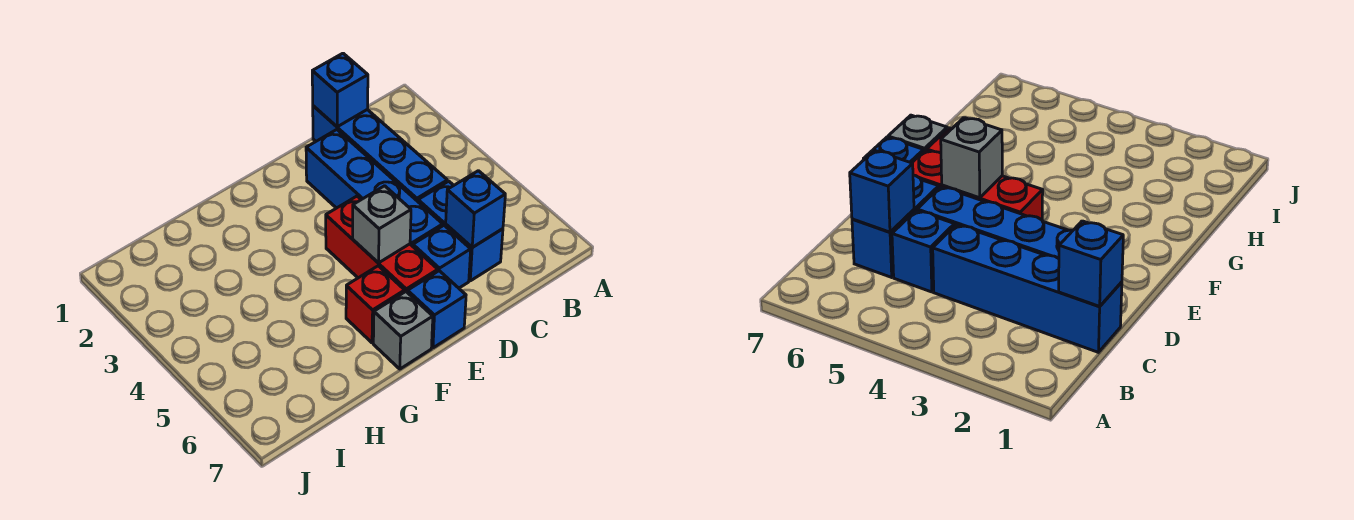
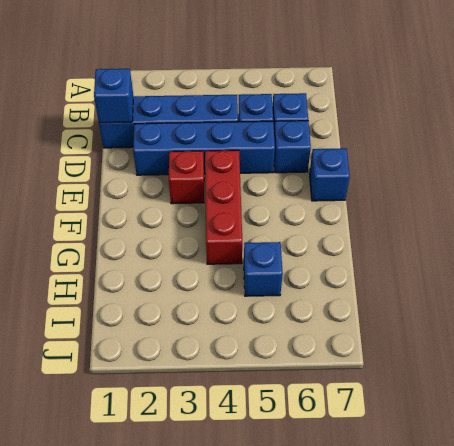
blue brick C6 level 2 -> blue brick H5 level 1
red brick E4:E6 level 1 -> red brick E4:G4 level 1
grey brick E5 level 2 -> none
red brick F6 level 1 -> red brick E3 level 1
grey brick F7 level 1 -> none

